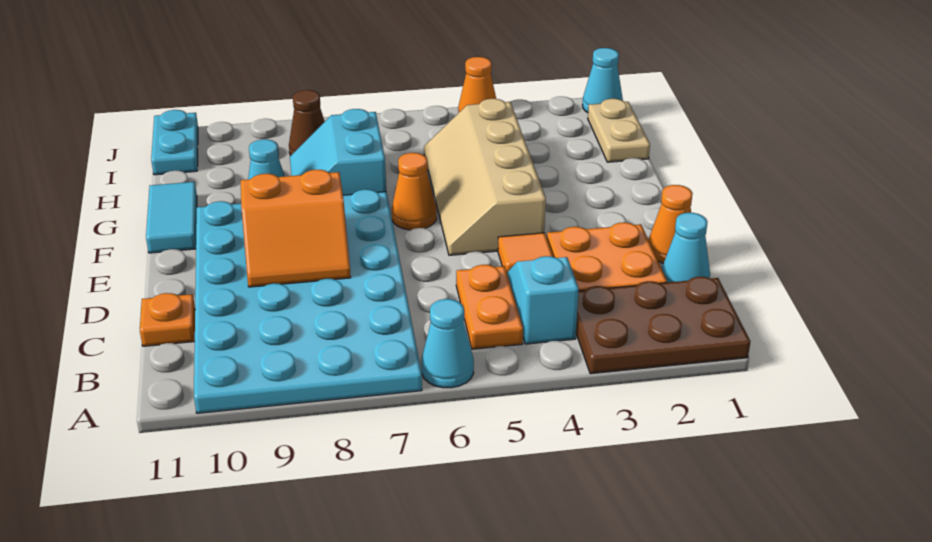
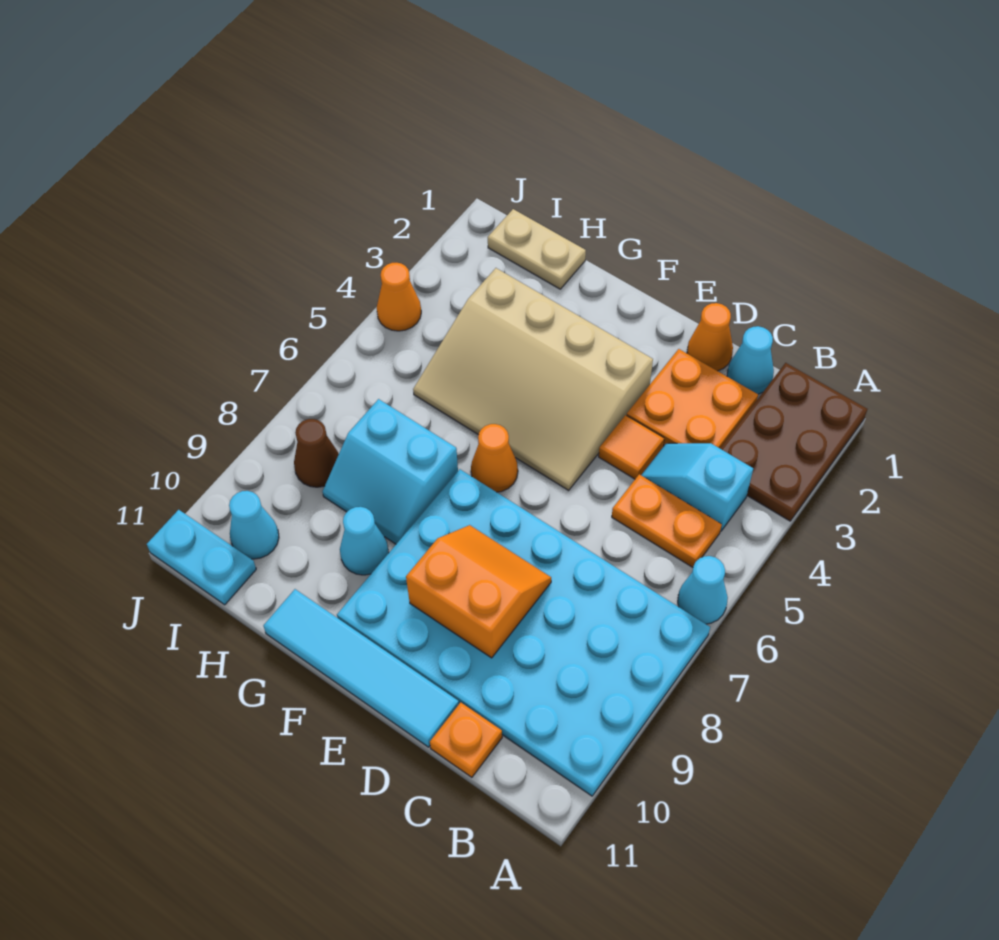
orange slope D8:E9 level 2 top E -> orange slope D8:E9 level 2 top 9
tan slope E4:H5 level 1 top 4 -> tan slope E3:H5 level 1 top 3
cyan tile F11:G11 level 1 -> cyan tile D11:G11 level 1
cyan cone J1 level 1 -> cyan cone I10 level 1

